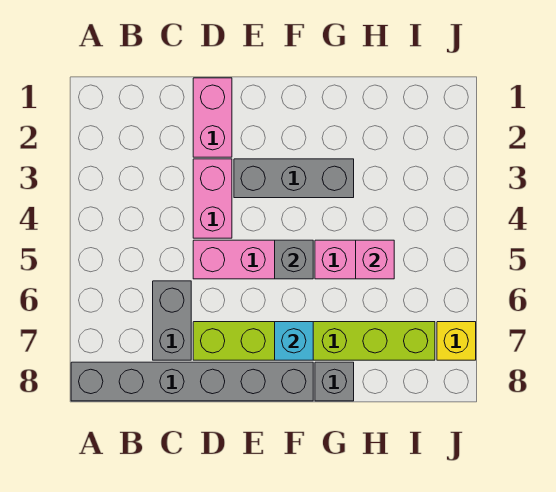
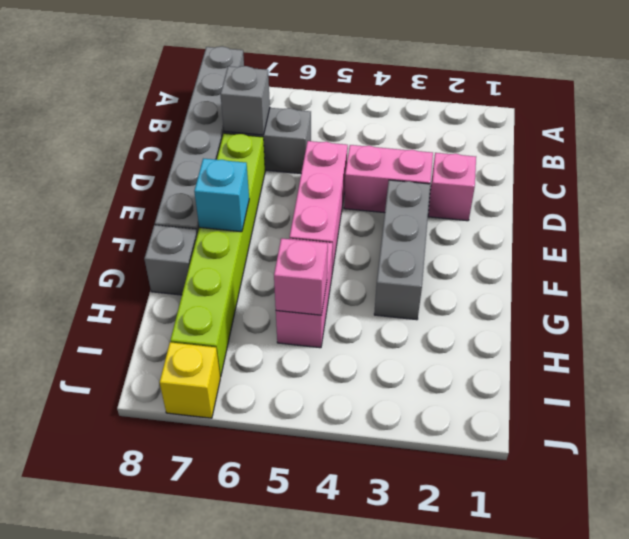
pink brick D1:D2 level 1 -> pink brick D2 level 1
grey brick F5 level 2 -> grey brick C7 level 2

